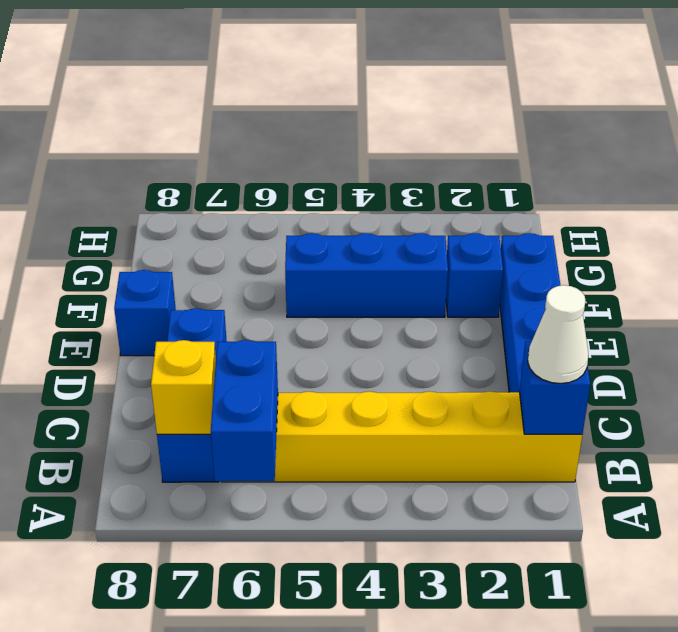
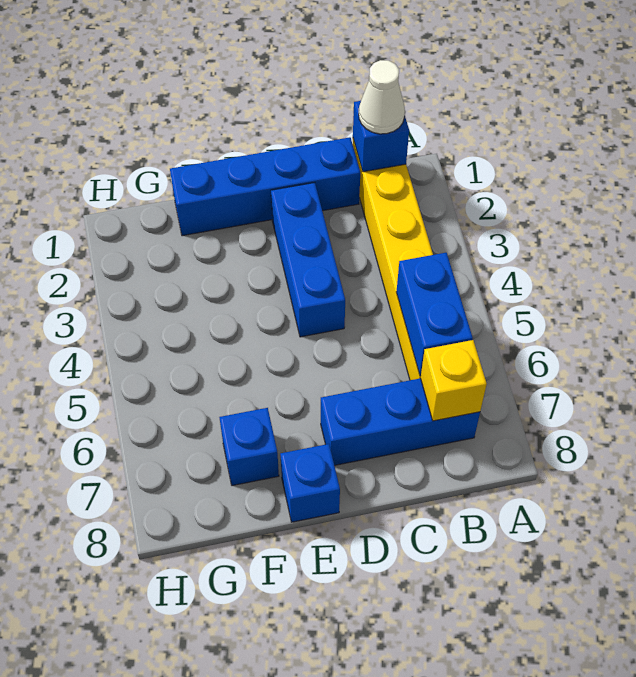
blue brick A6:B6 level 2 -> blue brick B5:B6 level 2
blue brick F2 level 1 -> blue brick F7 level 1
blue brick F3:F5 level 1 -> blue brick D2:D4 level 1

